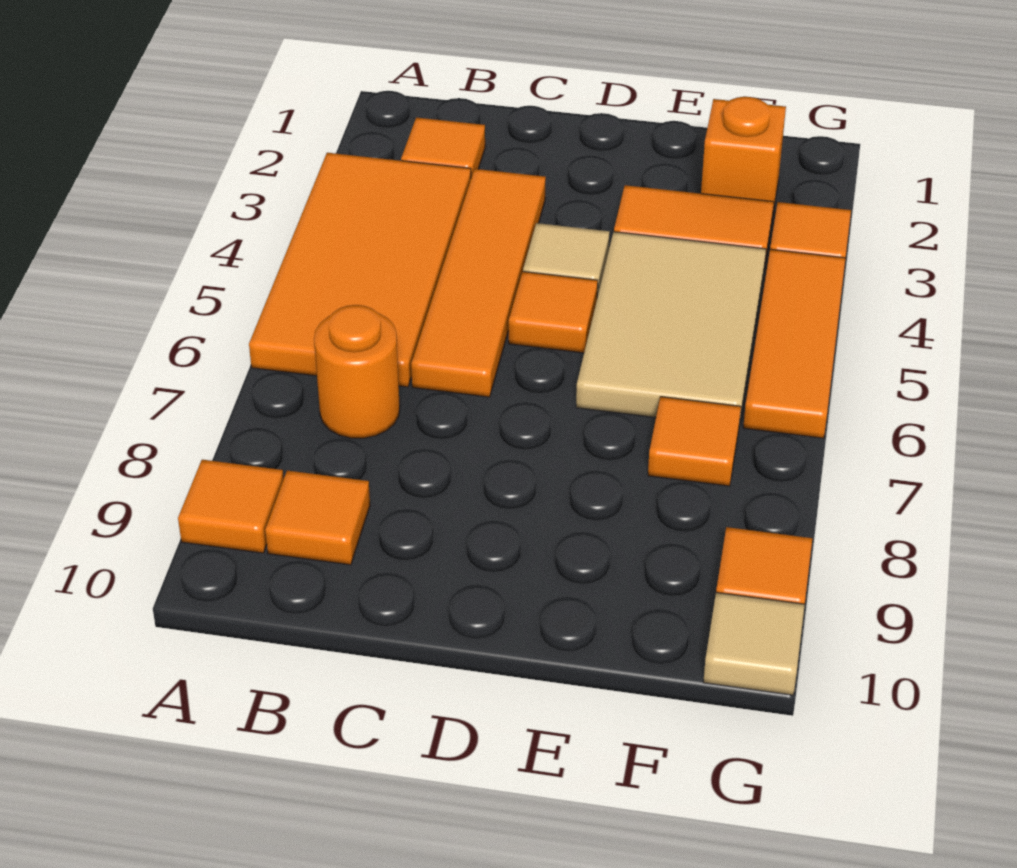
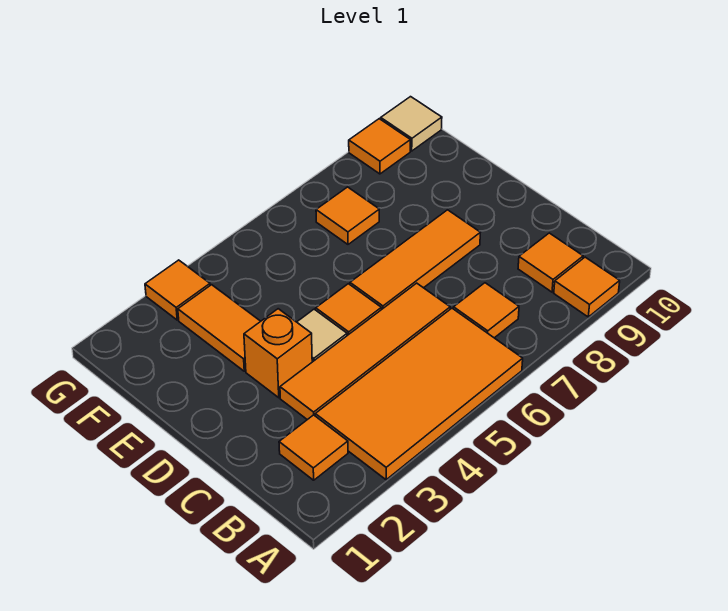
orange round brick B7 level 1 -> orange tile B7 level 1
tan tile E4:F6 level 1 -> none
orange brick F2 level 1 -> orange brick D3 level 1
orange tile G4:G6 level 1 -> orange tile D6:D8 level 1

